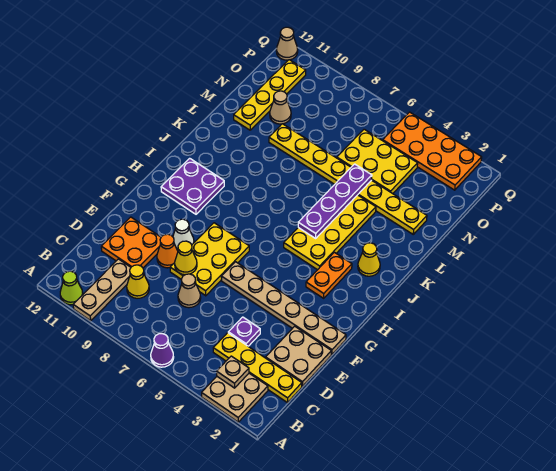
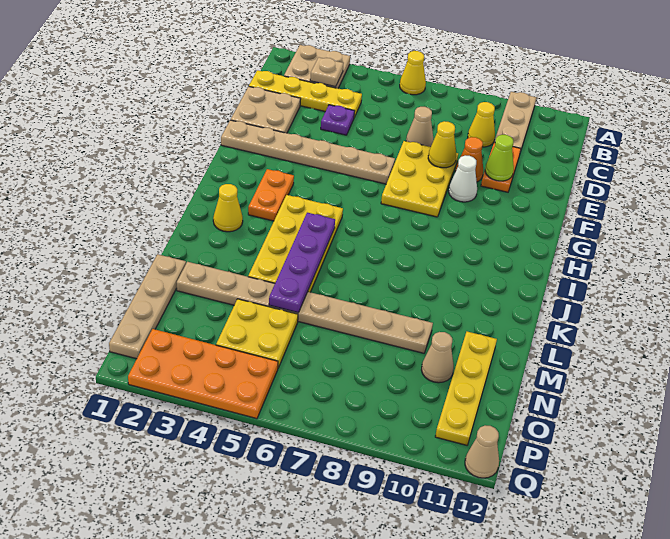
purple cone A6 level 1 -> yellow cone A6 level 1
lime cone A11 level 1 -> lime cone E10 level 2
orange plate D10:E11 level 1 -> orange plate D10:E10 level 1
purple plate H10:I11 level 1 -> none
none -> tan plate M1:P1 level 1
yellow plate M2:M9 level 1 -> tan plate M2:M9 level 1
yellow plate N4:O6 level 1 -> yellow plate N4:O5 level 1

